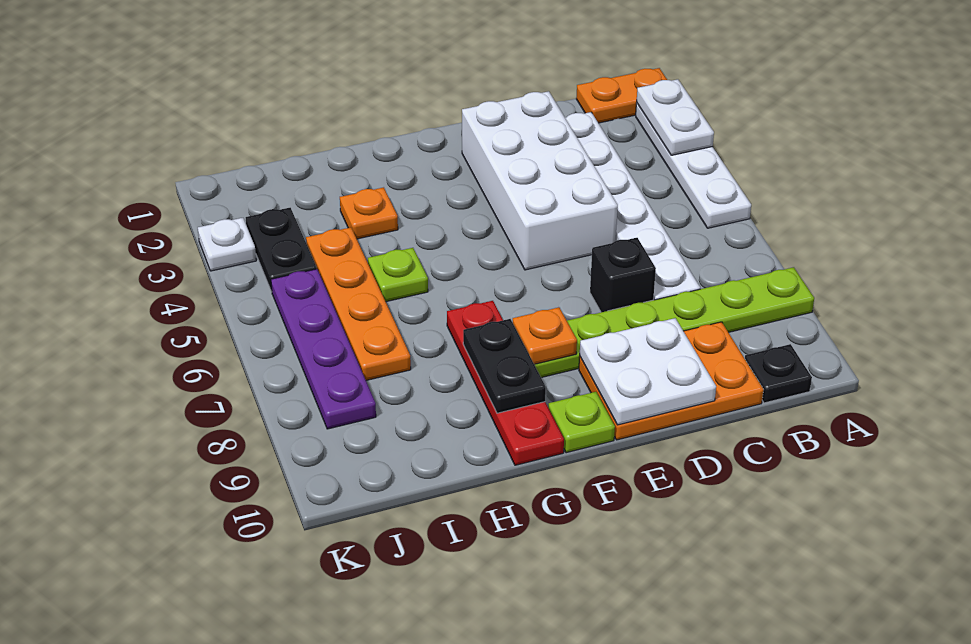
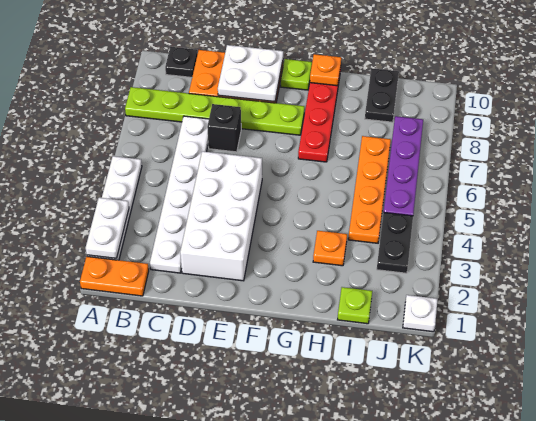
orange plate F8 level 2 -> orange plate G10 level 2
black plate G8:G9 level 2 -> black plate I9:I10 level 1
lime plate H5 level 1 -> lime plate I1 level 1
white plate K3 level 1 -> white plate K1 level 1

